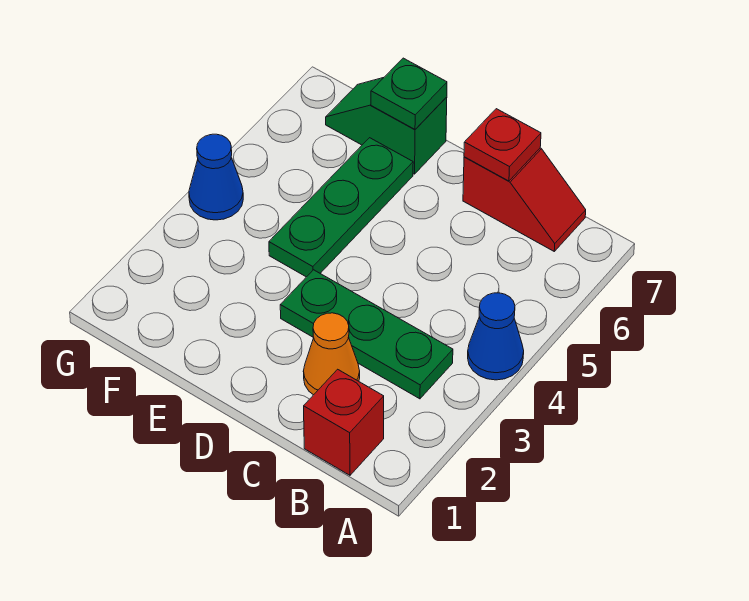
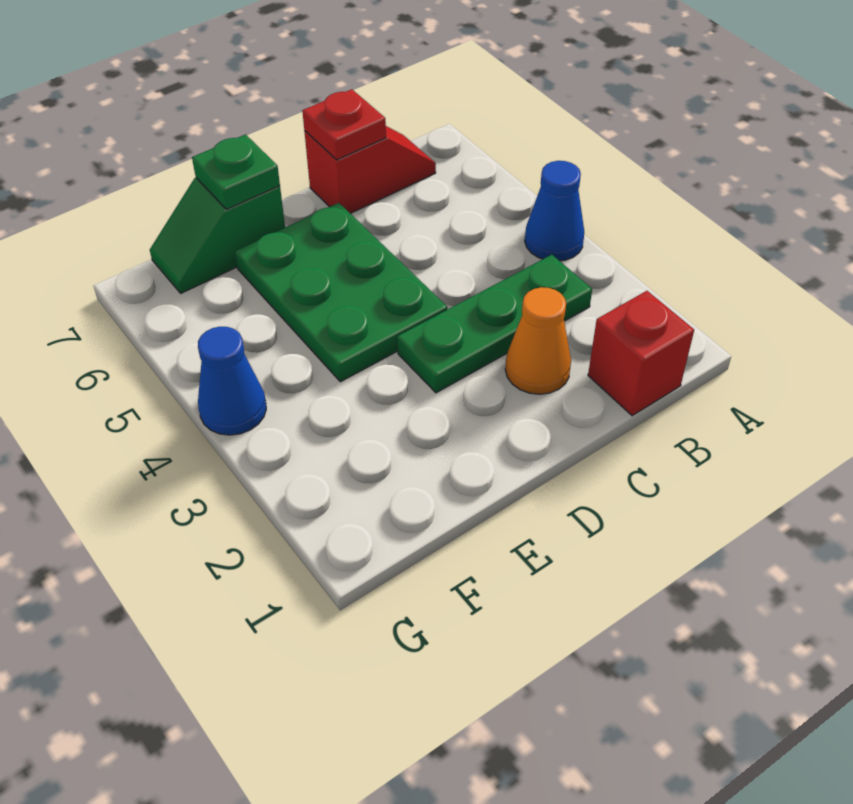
green plate E4:E6 level 1 -> green plate D4:E6 level 1

